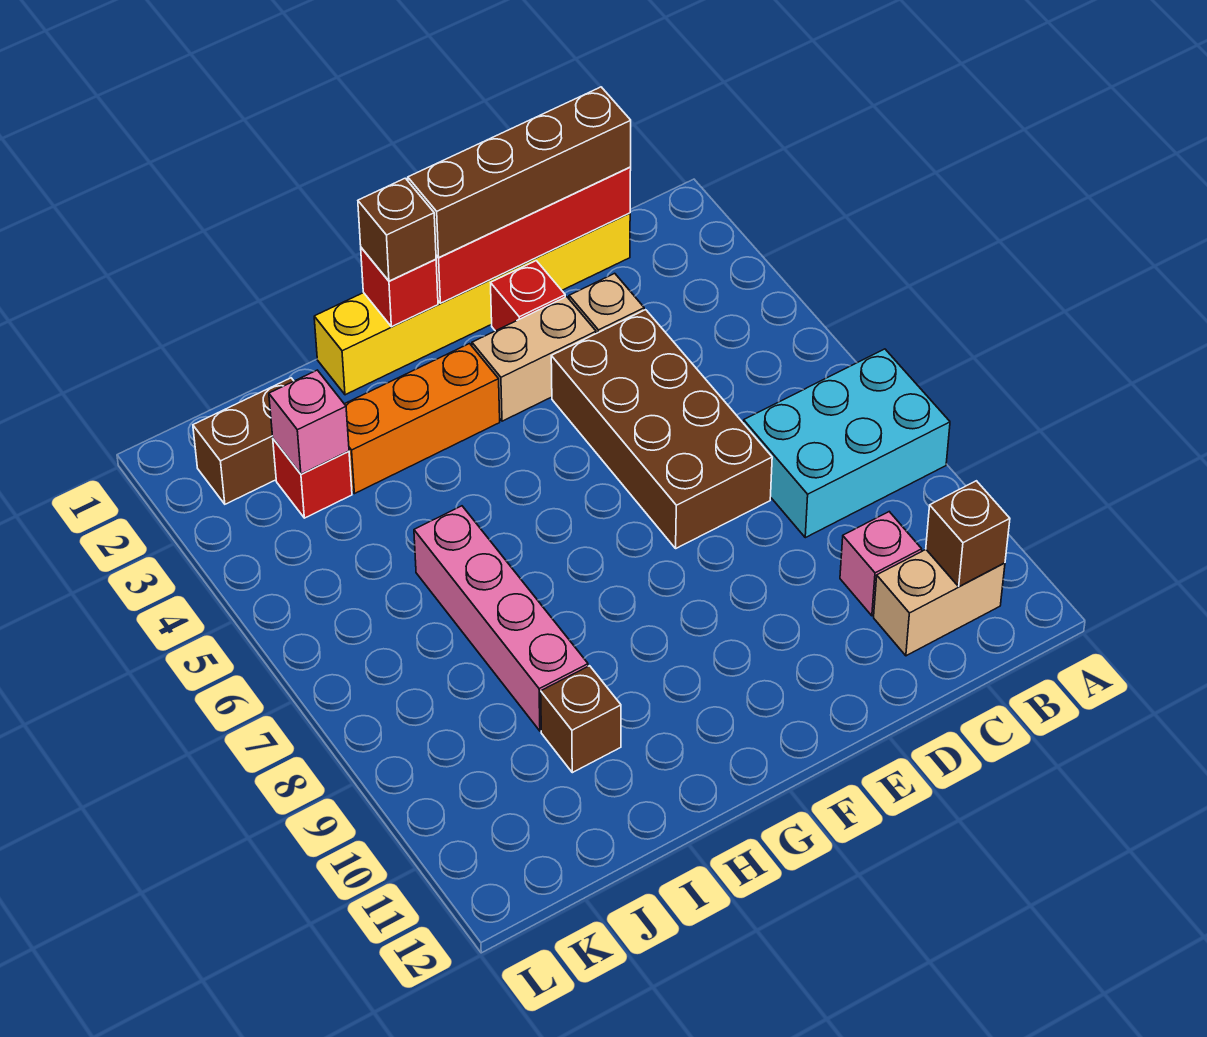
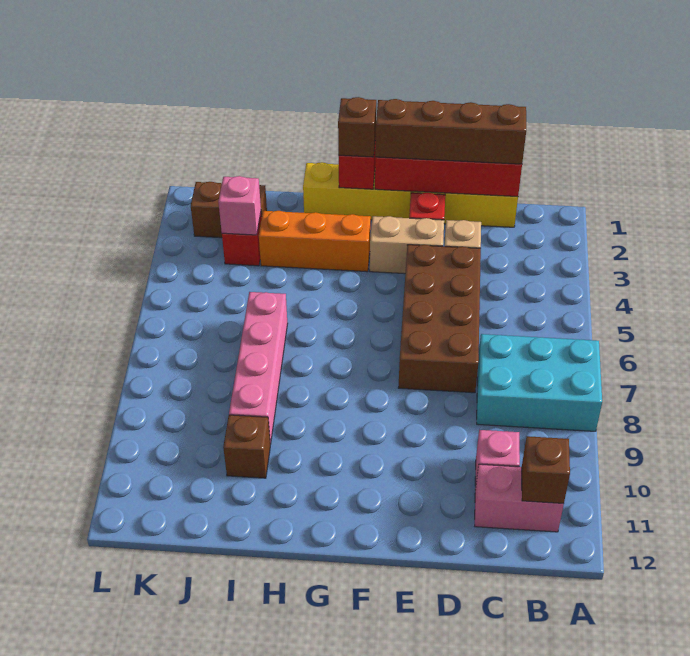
tan brick B11:C11 level 1 -> pink brick B11:C11 level 1

